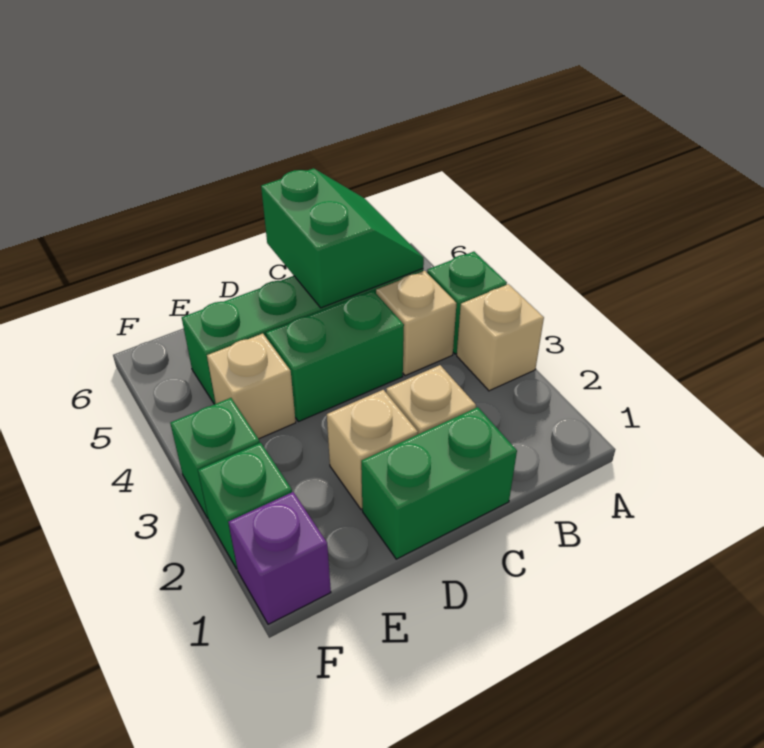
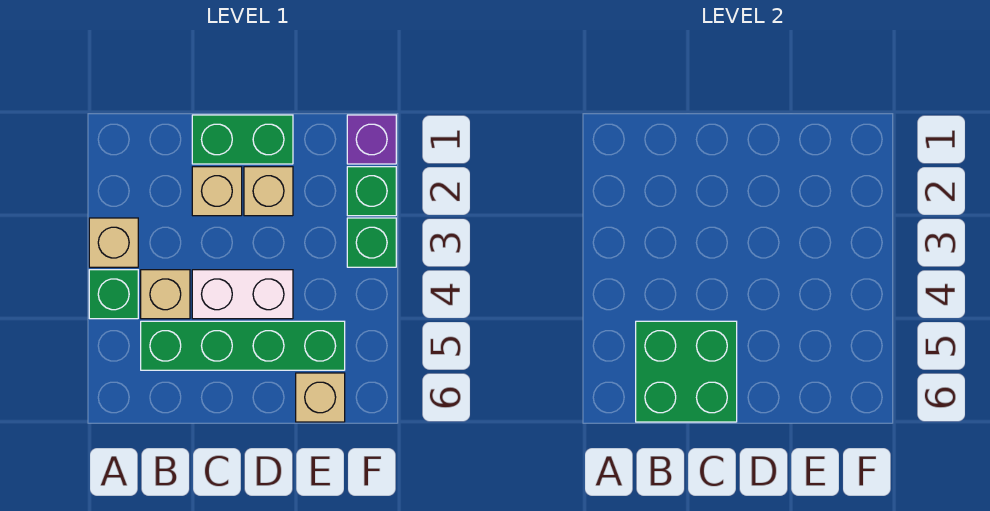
green slope B5:C6 level 2 top C -> green brick B5:C6 level 2
green brick C4:D4 level 1 -> white brick C4:D4 level 1
tan brick E4 level 1 -> tan brick E6 level 1

